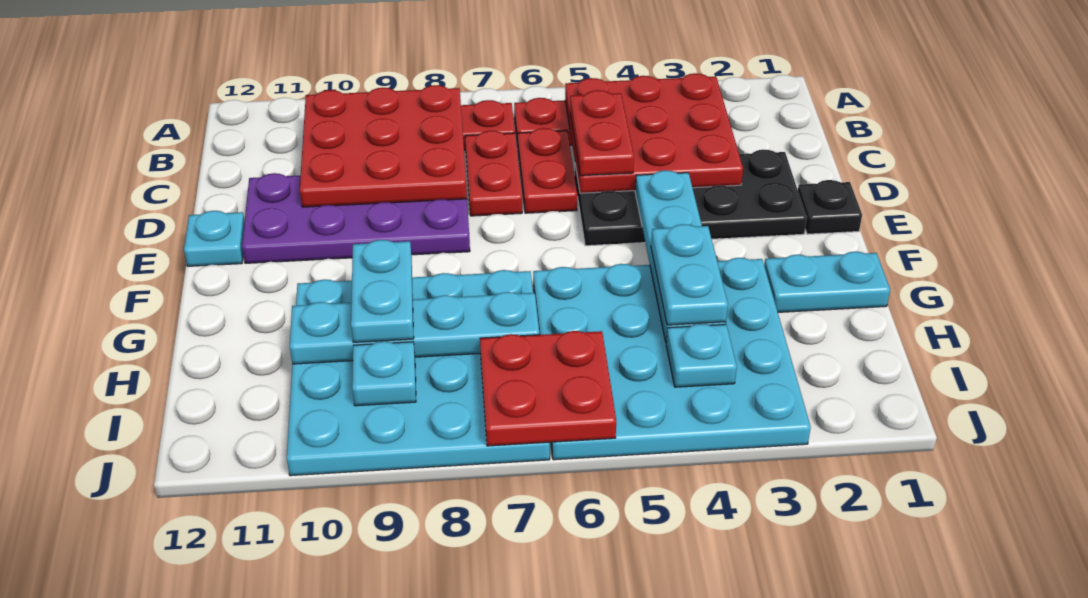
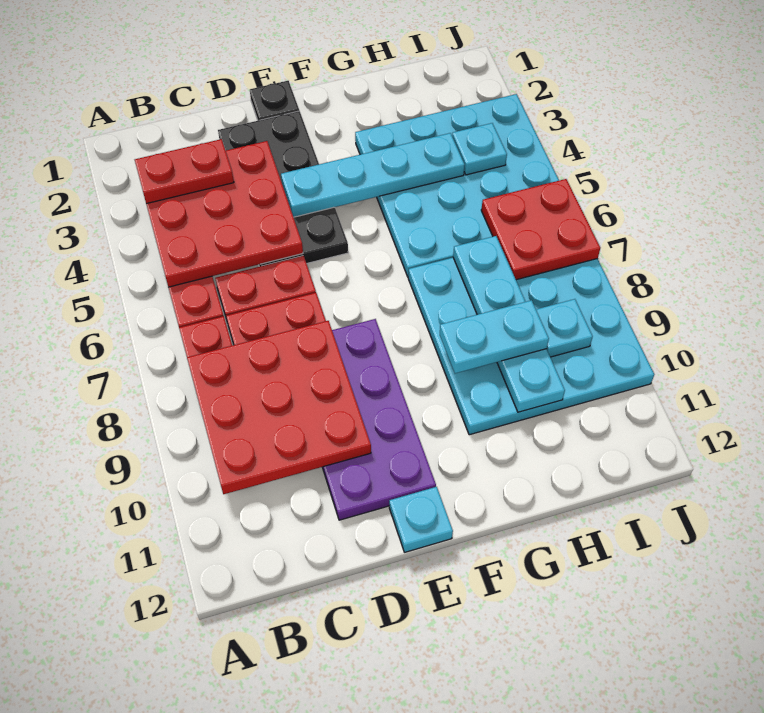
red plate C5:D5 level 3 -> red plate B3:C3 level 3
cyan plate G1:G2 level 1 -> none
cyan plate G4:H4 level 3 -> none

